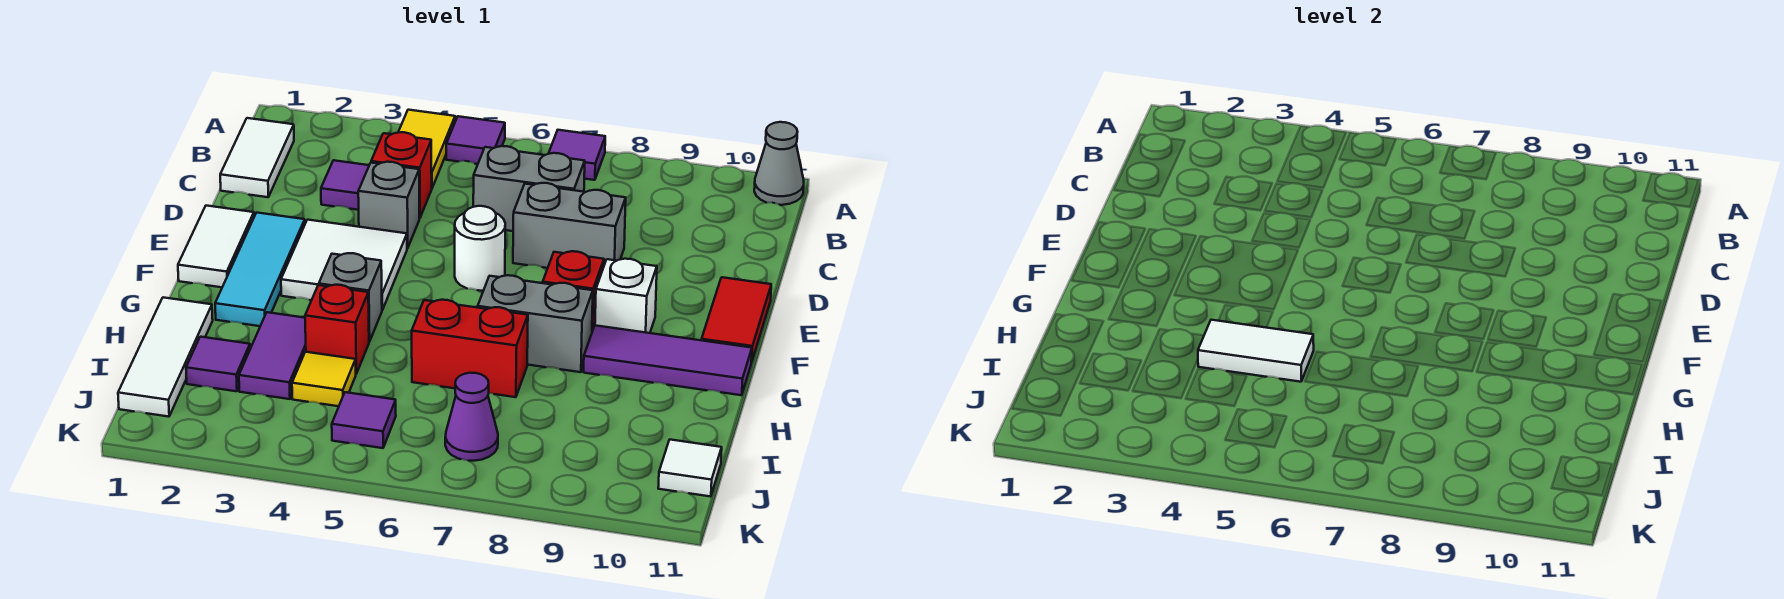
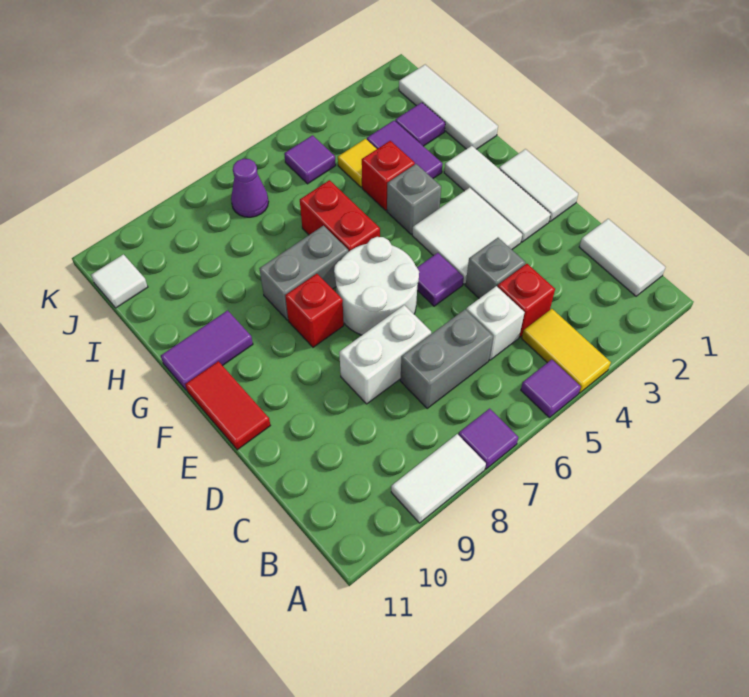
grey cone A11 level 1 -> none
purple tile C3 level 1 -> purple tile E5 level 1
grey brick D7:D8 level 1 -> white brick D7:D8 level 1
cyan tile E2:G2 level 1 -> white tile E2:G2 level 1
white round brick E6 level 1 -> white round brick E6:F7 level 1
white brick F9 level 1 -> white brick C5 level 1
purple tile G9:G11 level 1 -> purple tile G10:G11 level 1
white tile H4:H5 level 2 -> white tile A8:A9 level 1
red brick H6:H7 level 1 -> red brick G6:H6 level 1

